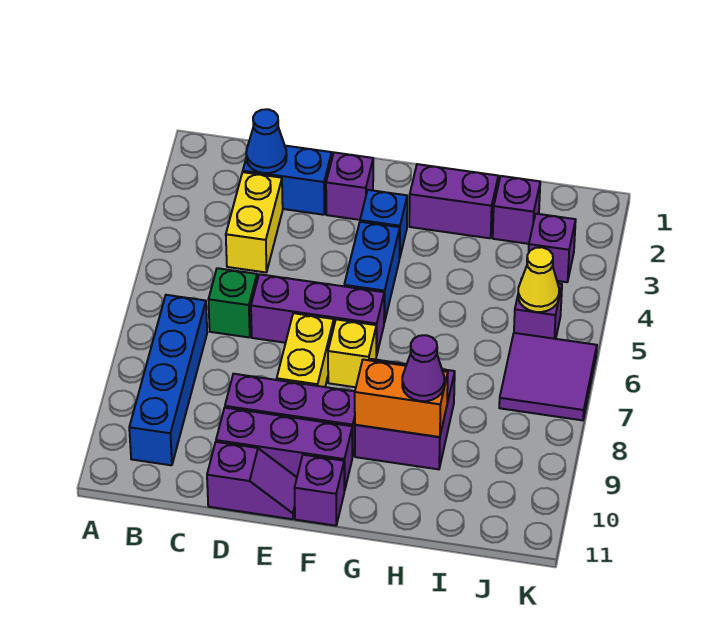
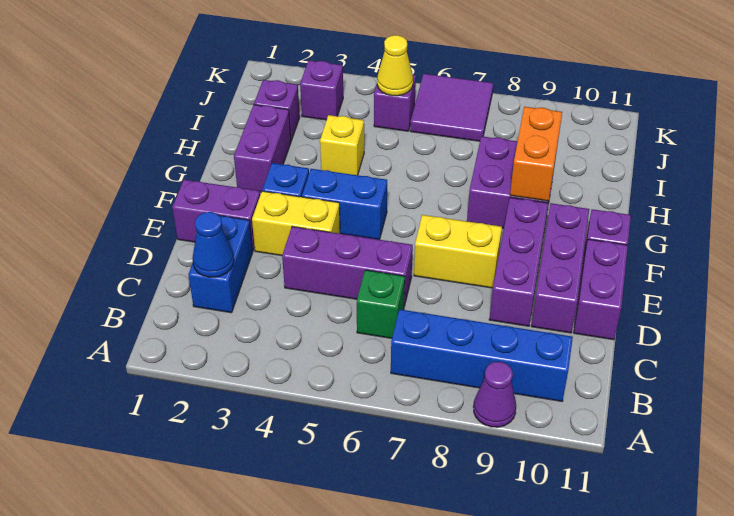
yellow brick C3:C4 level 1 -> yellow brick E3:E4 level 1
purple brick D6:F6 level 1 -> purple brick D4:D6 level 1
purple slope D11:E11 level 1 top D -> purple brick D11:E11 level 1
purple brick E2 level 1 -> purple brick E1:E2 level 1
yellow brick F7 level 1 -> yellow brick H4 level 1
purple cone H9 level 3 -> purple cone A9 level 1

